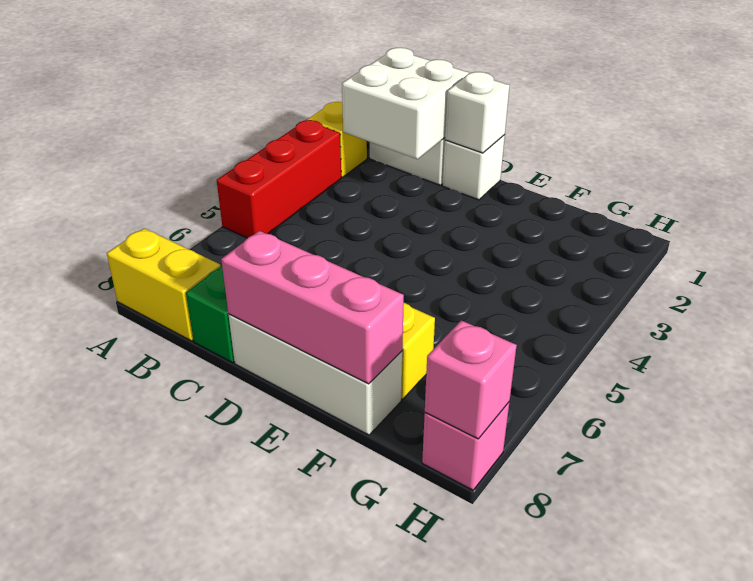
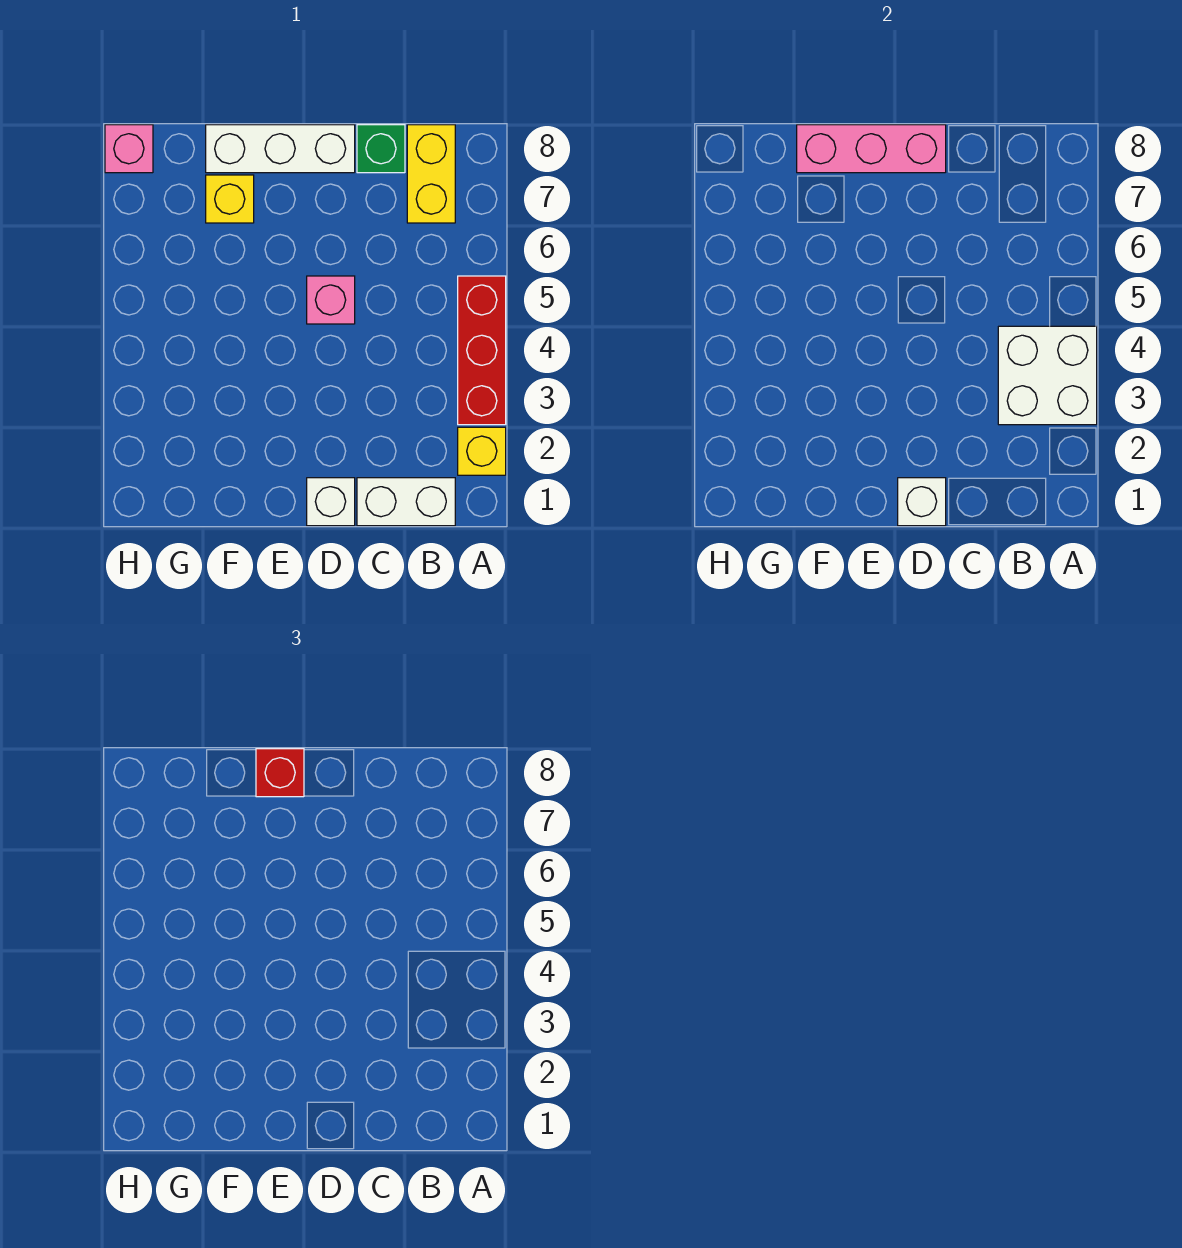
yellow brick A8:B8 level 1 -> yellow brick B7:B8 level 1
white brick B1:C2 level 2 -> white brick A3:B4 level 2
none -> red brick E8 level 3
pink brick H8 level 2 -> pink brick D5 level 1

